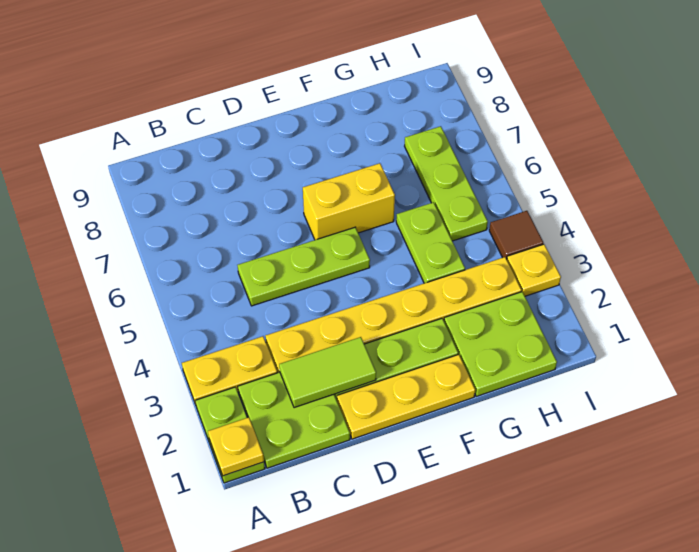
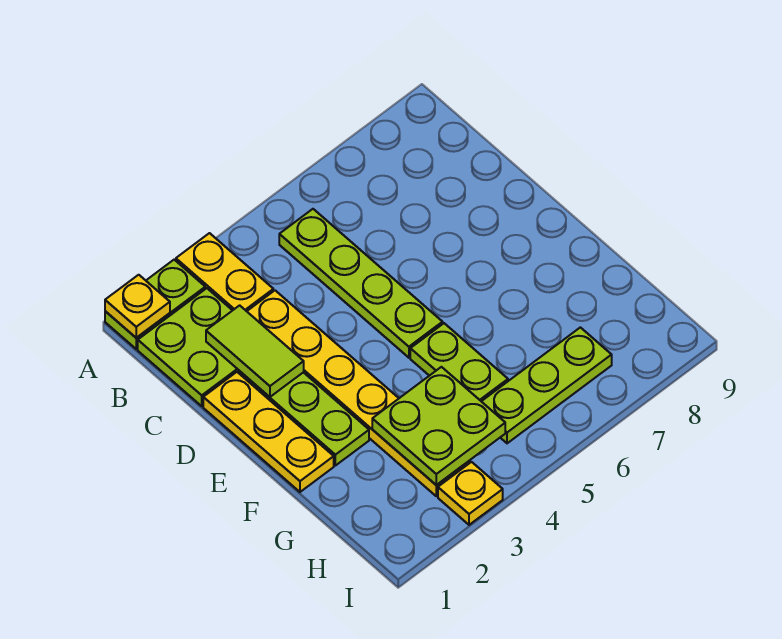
lime plate C5:E5 level 1 -> lime plate B5:E5 level 1
yellow brick E6:F6 level 1 -> none
lime plate G1:H2 level 1 -> lime plate G3:H4 level 2
lime plate G4:G5 level 1 -> lime plate F5:G5 level 1
brown tile I4 level 1 -> none

